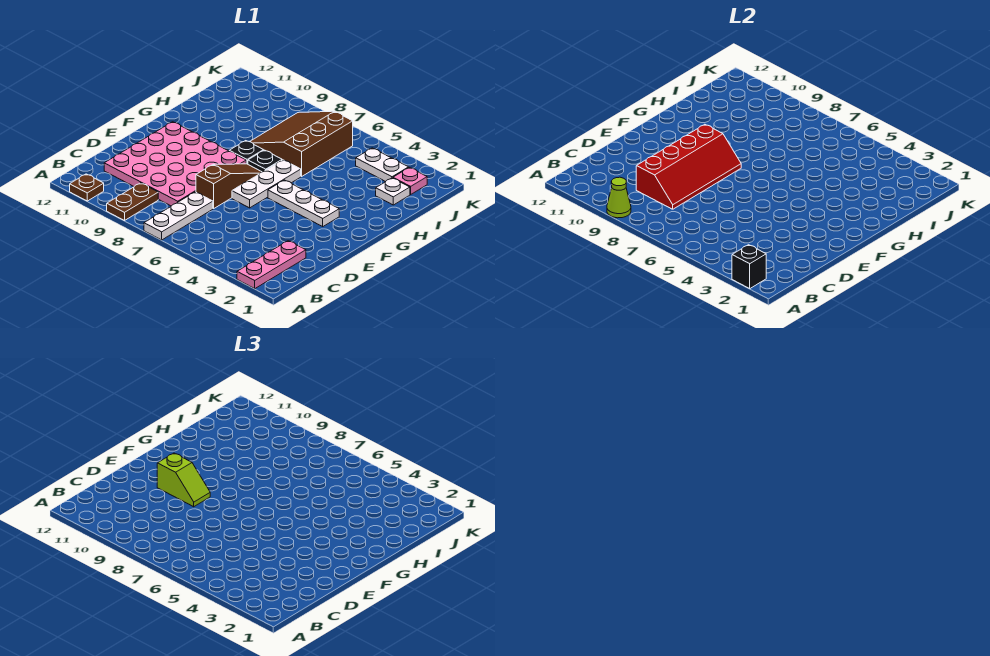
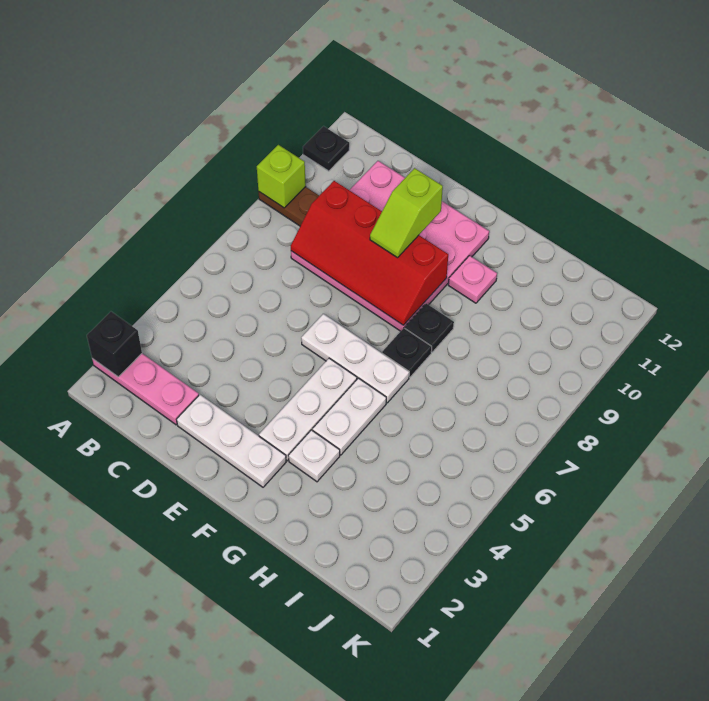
white plate A7:C7 level 1 -> white plate D2:F2 level 1
lime cone A9 level 2 -> lime brick A9 level 2
brown plate A11 level 1 -> black plate A11 level 1
brown slope D7:F7 level 1 top D -> none
brown slope H6:J8 level 1 top 6 -> none
white plate I2 level 1 -> white plate G3 level 1
pink plate J2 level 1 -> pink plate G10 level 1
white plate J3:J4 level 1 -> white plate G4:G5 level 1

